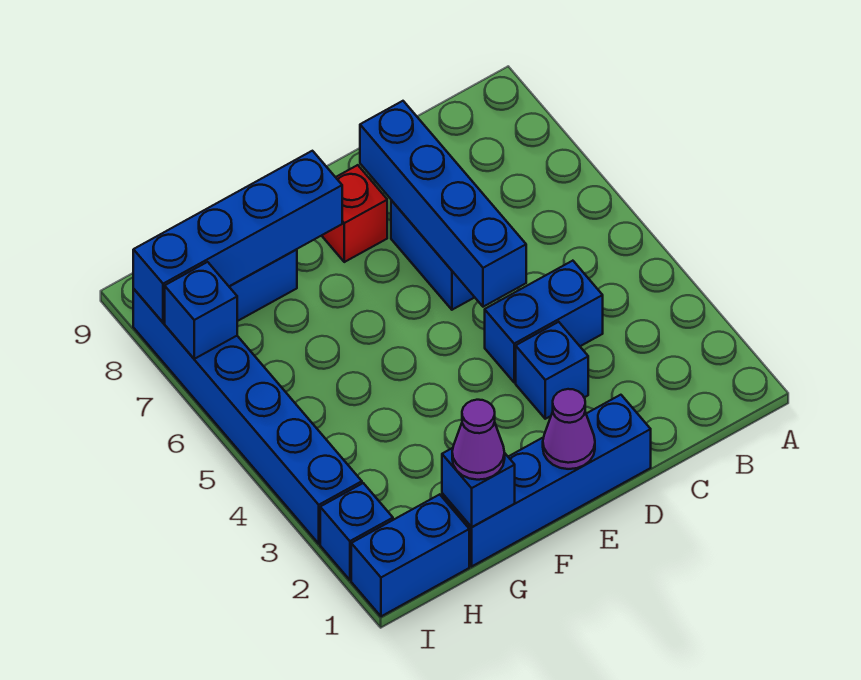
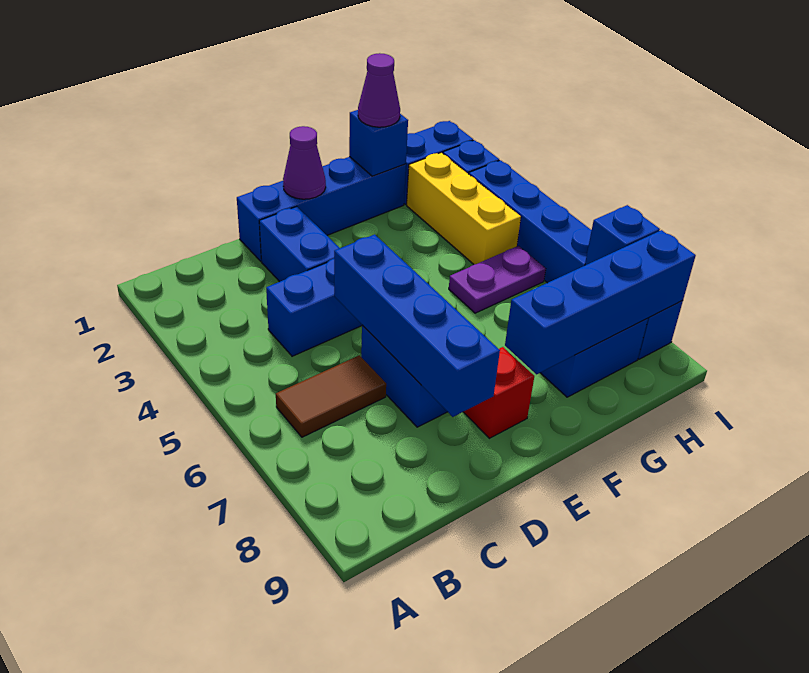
none -> brown tile B6:C6 level 1
blue brick D3 level 1 -> blue brick D2:D3 level 1
none -> purple plate G5:H5 level 1
none -> yellow brick H2:H4 level 1

